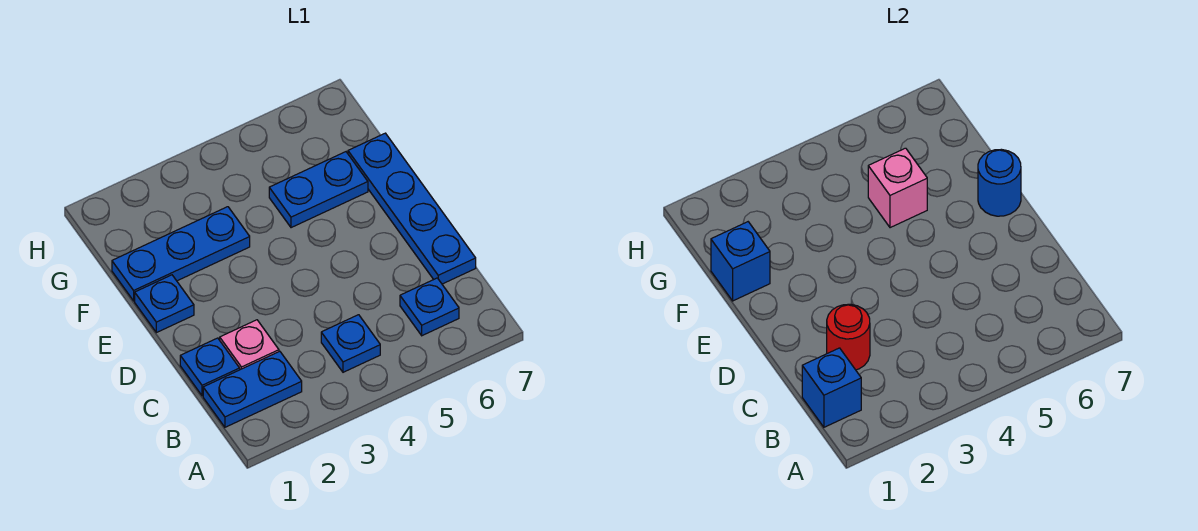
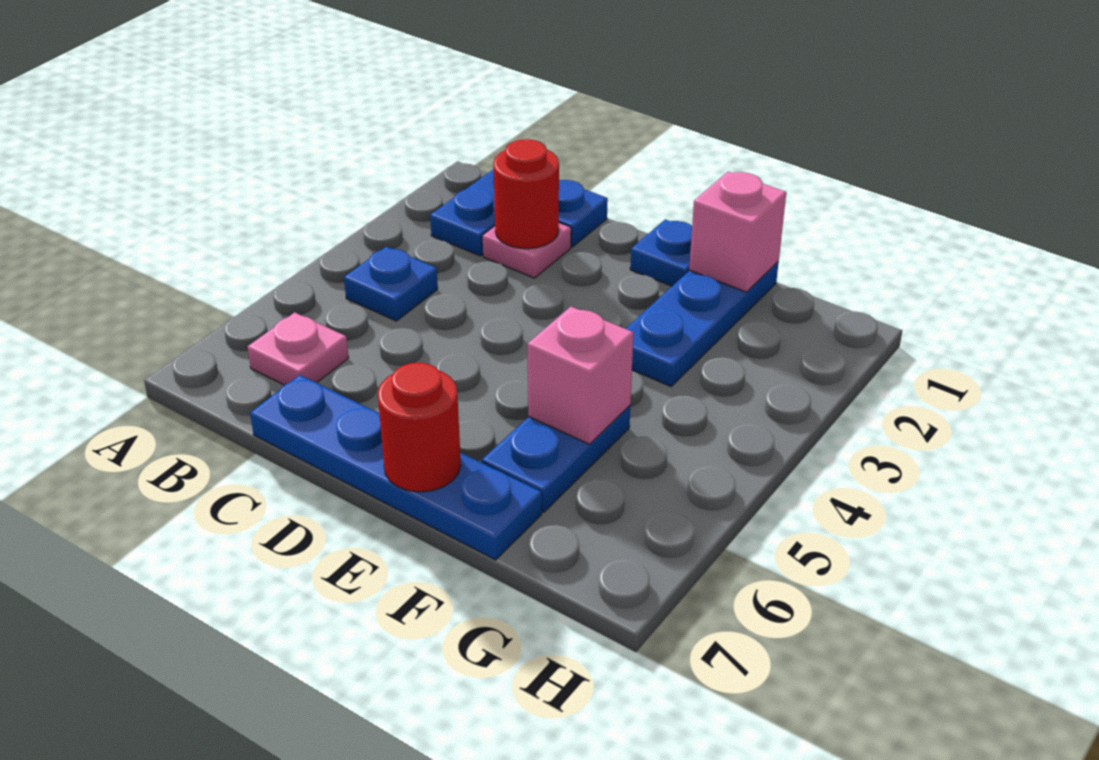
blue brick B1 level 2 -> none
blue plate B6 level 1 -> pink plate B6 level 1
blue round brick E7 level 2 -> red round brick E7 level 2
blue brick F1 level 2 -> pink brick F1 level 2

